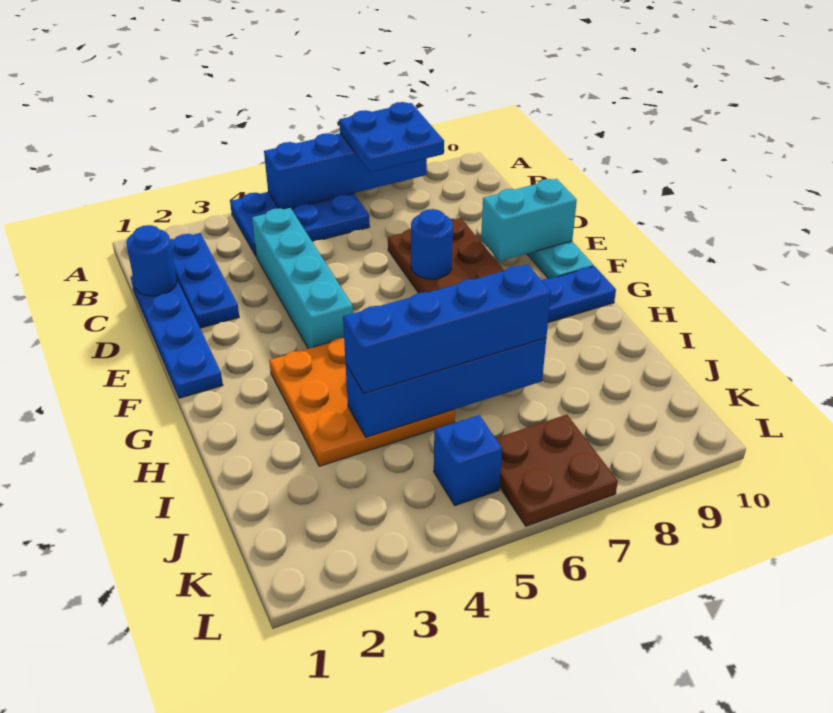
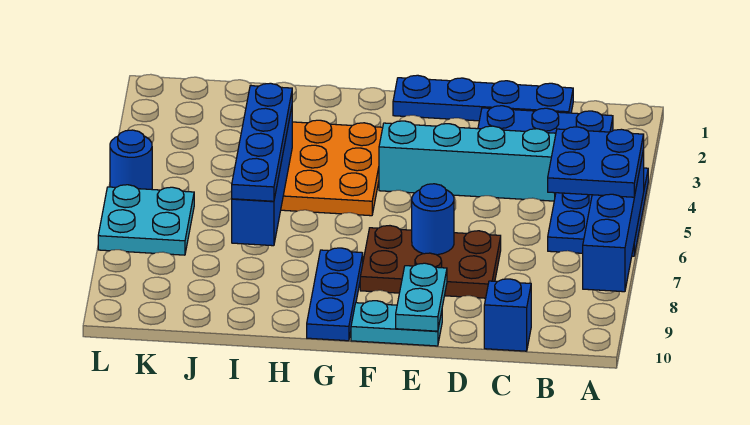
blue plate A7:B8 level 3 -> blue plate A5:B6 level 3
blue round brick C1 level 2 -> blue round brick L5 level 1
cyan brick E9:E10 level 2 -> cyan plate E9:E10 level 2
blue brick I4:I7 level 3 -> blue plate I4:I7 level 3
blue brick K5 level 1 -> blue brick C10 level 1
brown plate K6:L7 level 1 -> cyan plate K6:L7 level 1

